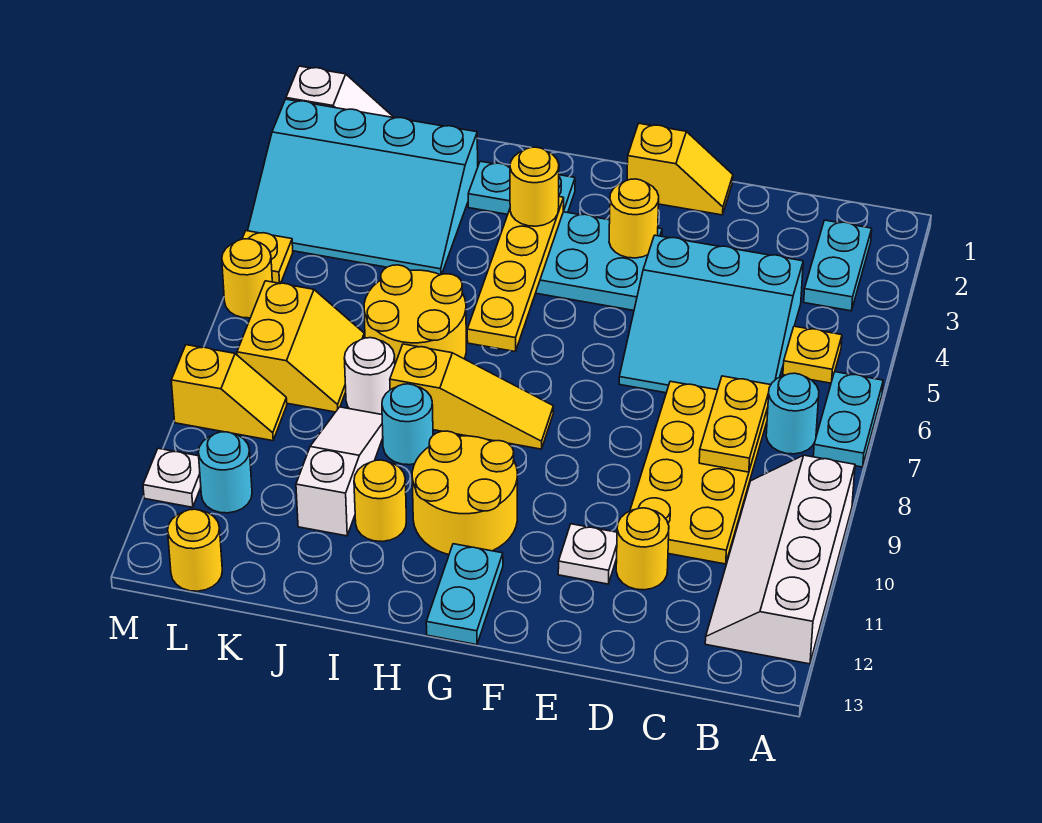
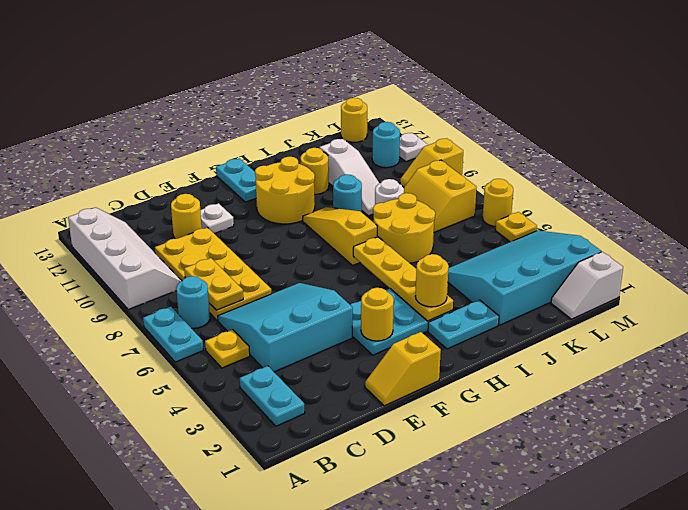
yellow slope G8:I8 level 1 top I -> yellow slope H7:H9 level 1 top 7

